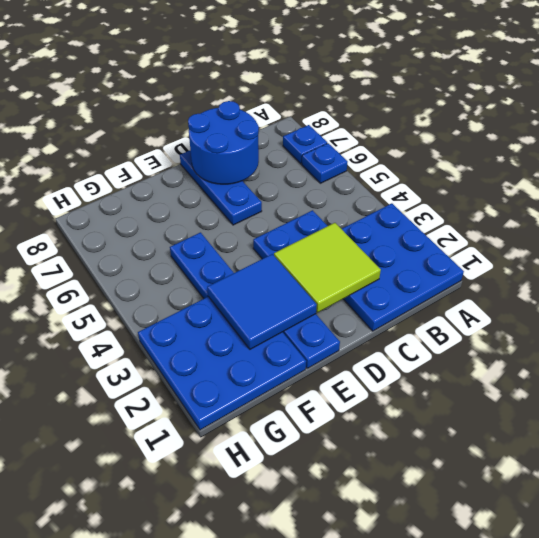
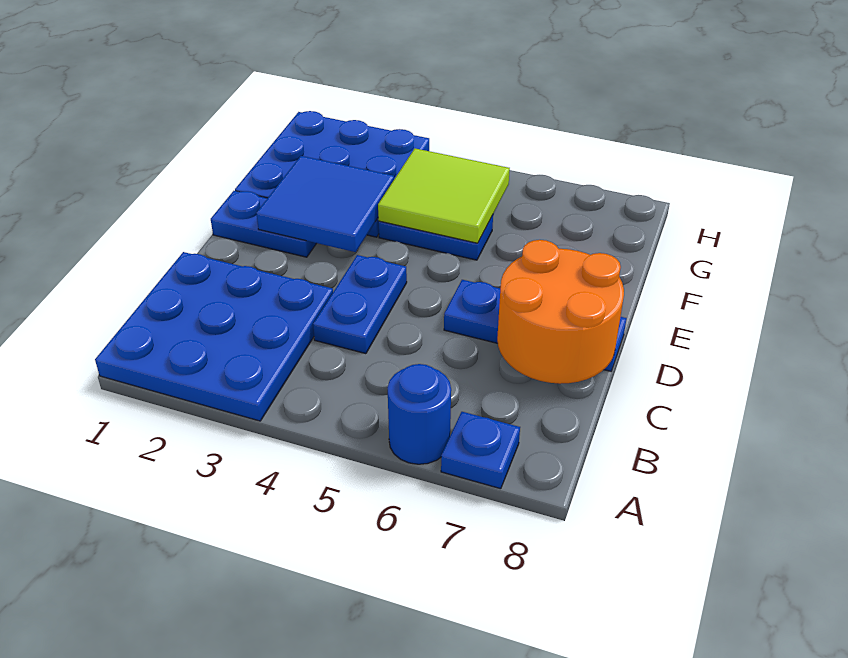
blue plate A6 level 1 -> blue round brick A6 level 1
lime tile C2:D3 level 2 -> lime tile F4:G5 level 2
blue round brick C7:D8 level 2 -> orange round brick C7:D8 level 2

